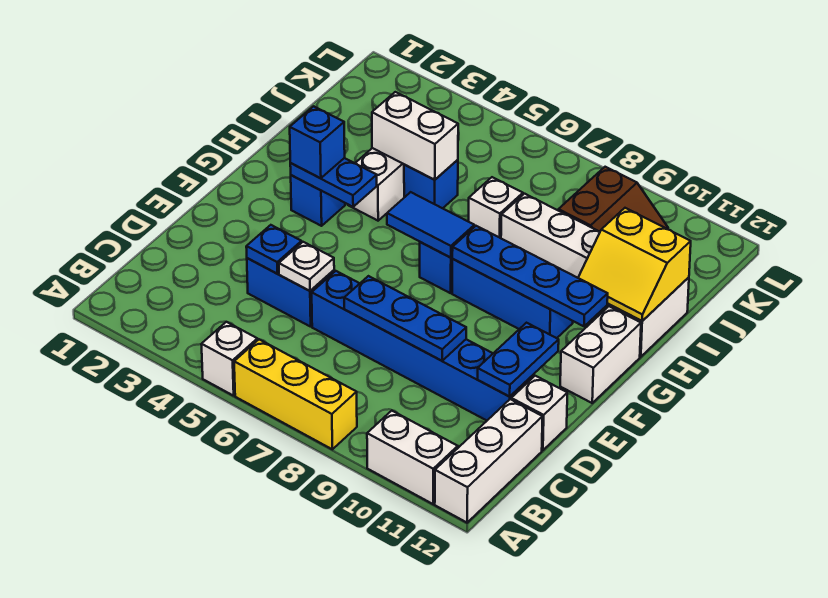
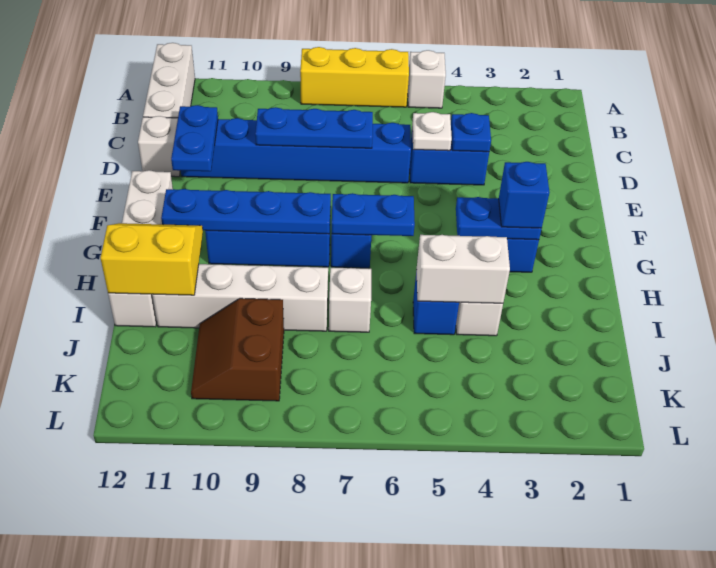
white brick A10:A11 level 1 -> none
blue tile G6:G7 level 2 -> blue plate G6:G7 level 2

